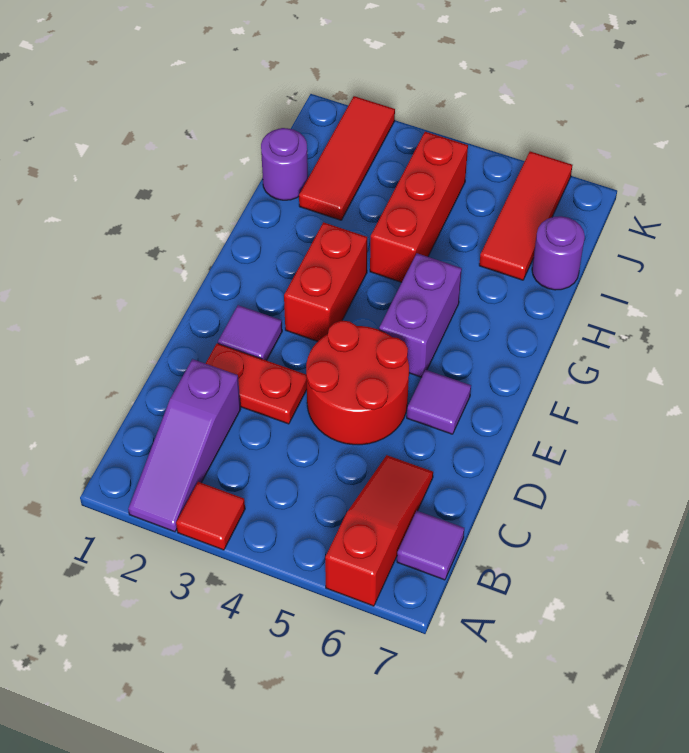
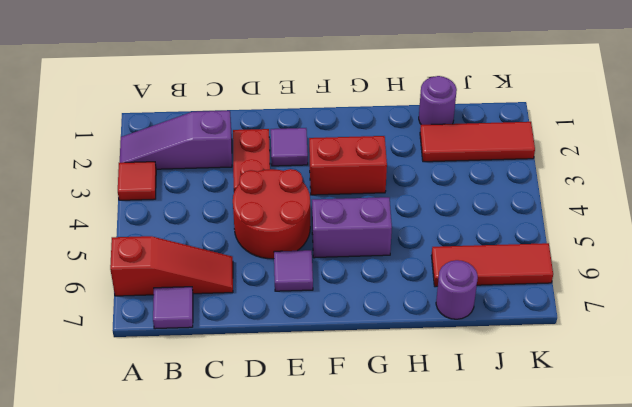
red brick H4:J4 level 1 -> none

